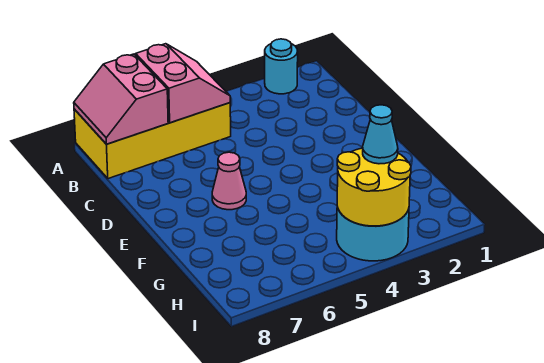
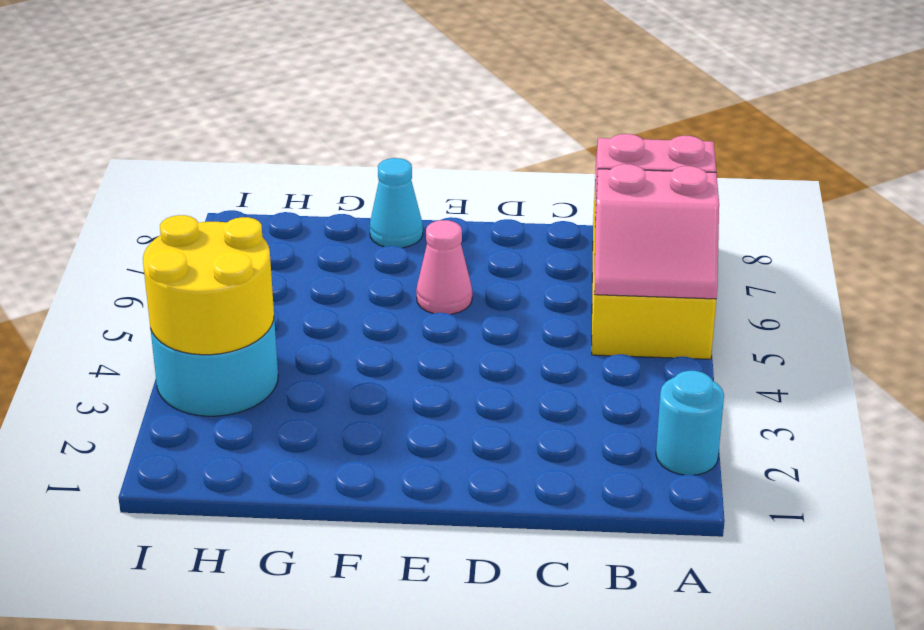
cyan cone H3 level 3 -> cyan cone F8 level 1

